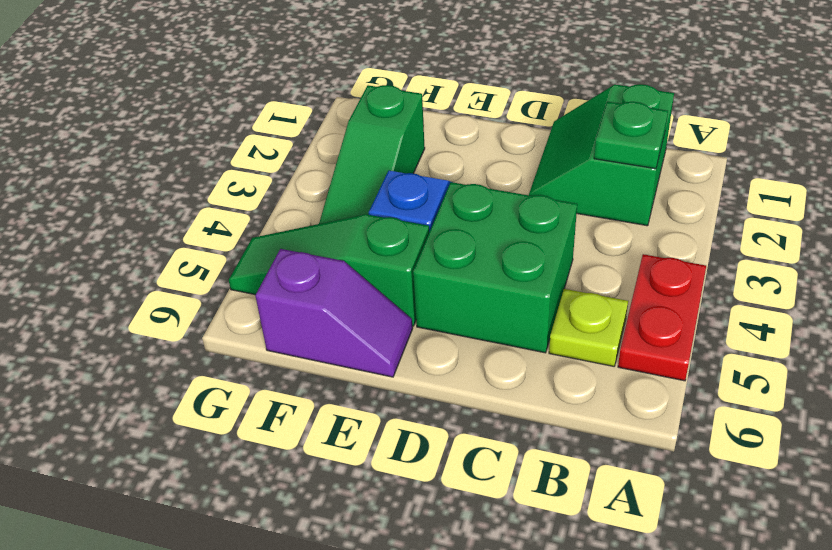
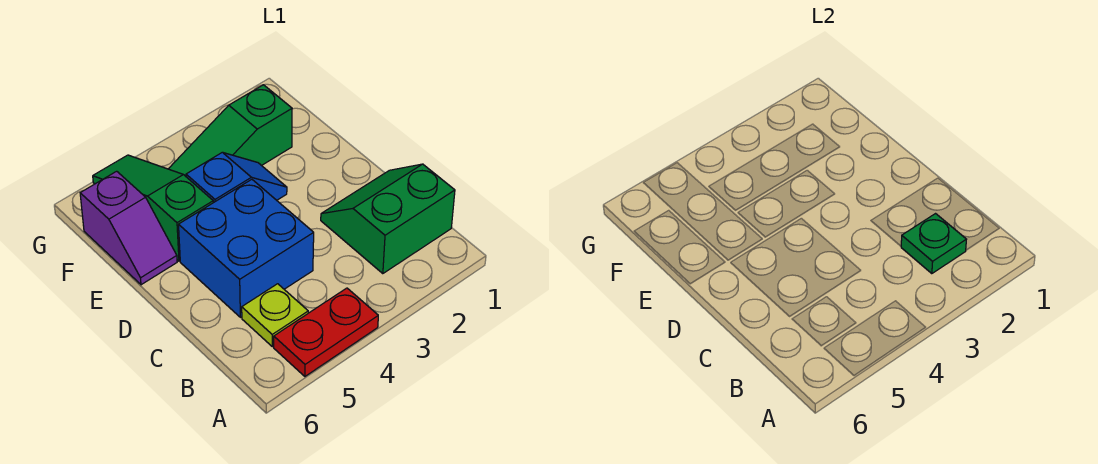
green brick C4:D5 level 1 -> blue brick C4:D5 level 1

